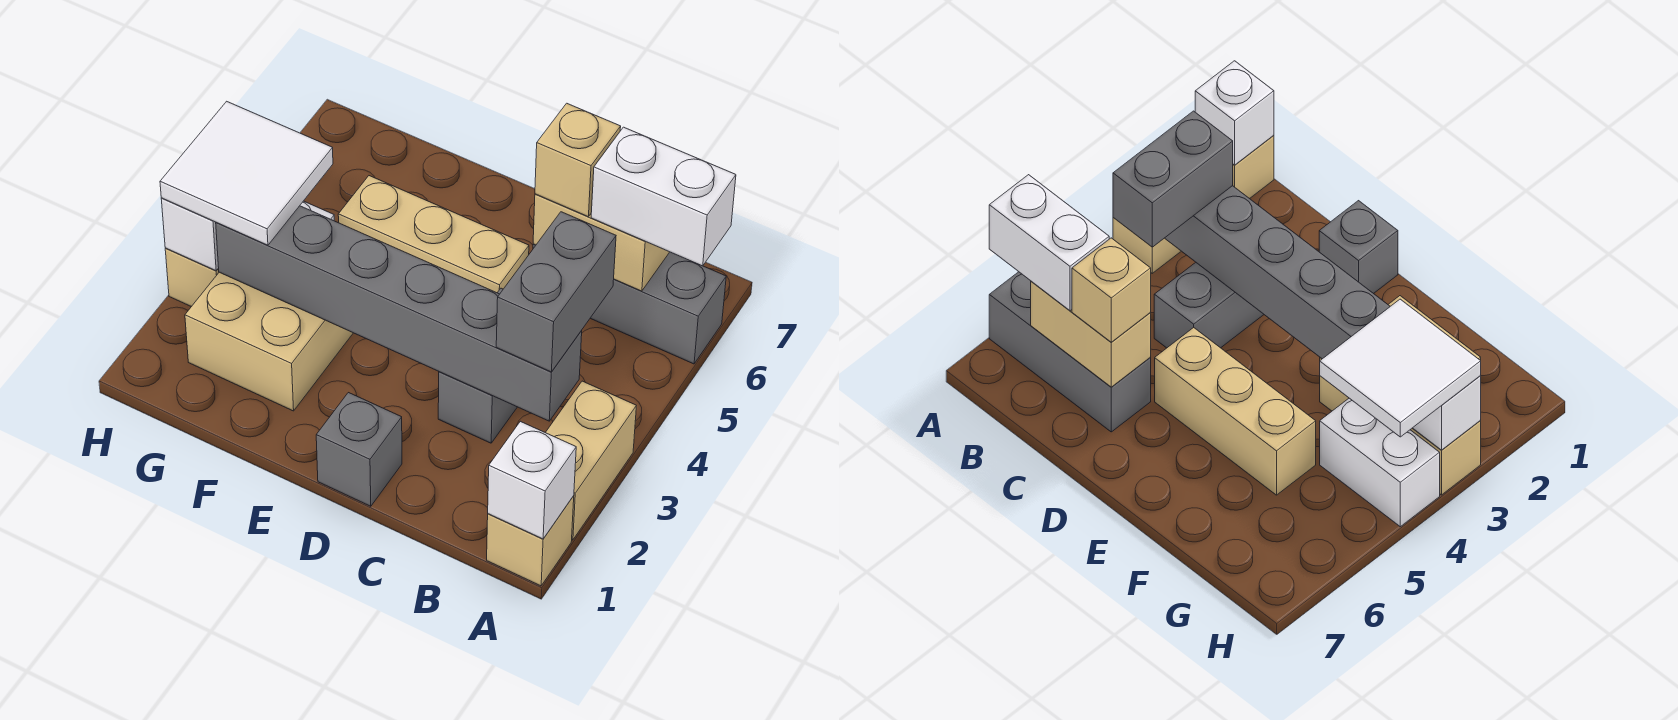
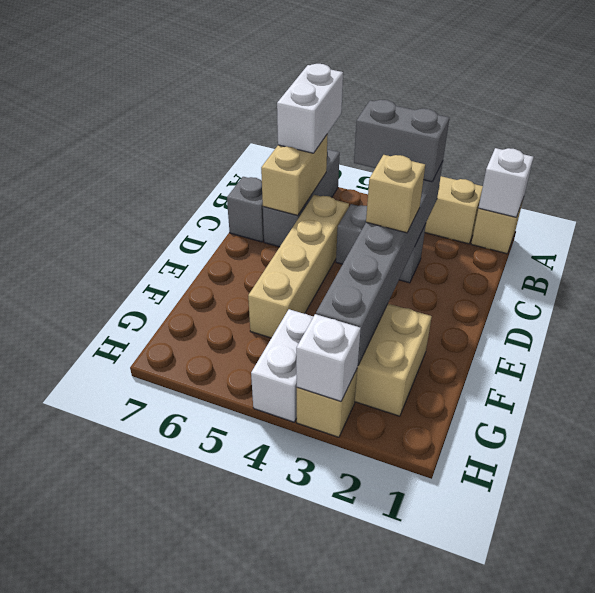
tan brick C6 level 3 -> tan brick D3 level 3
grey brick D1 level 1 -> grey brick C7 level 1
tan brick D5:F5 level 1 -> tan brick C5:F5 level 1
white tile G3:H4 level 3 -> none

